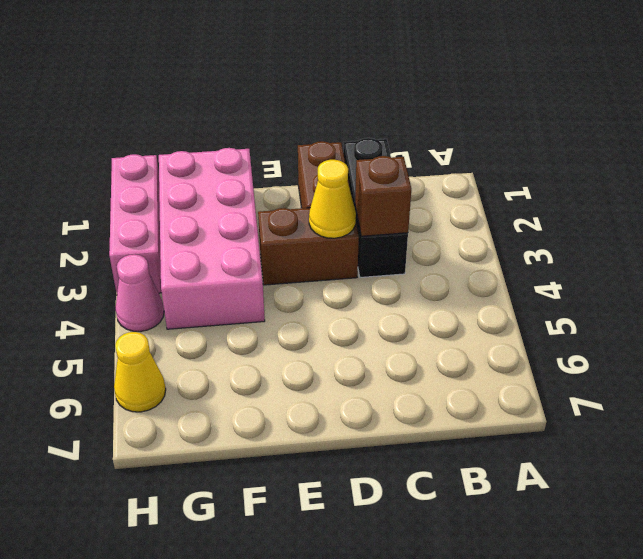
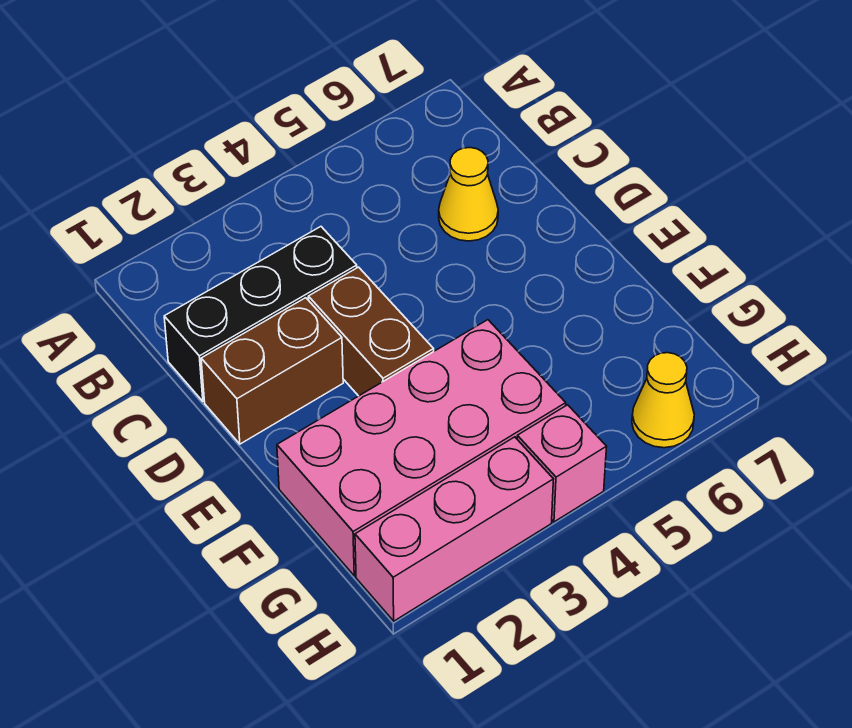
brown brick C3 level 2 -> none
yellow cone D3 level 2 -> yellow cone C6 level 1
pink cone H4 level 1 -> pink brick H4 level 1

